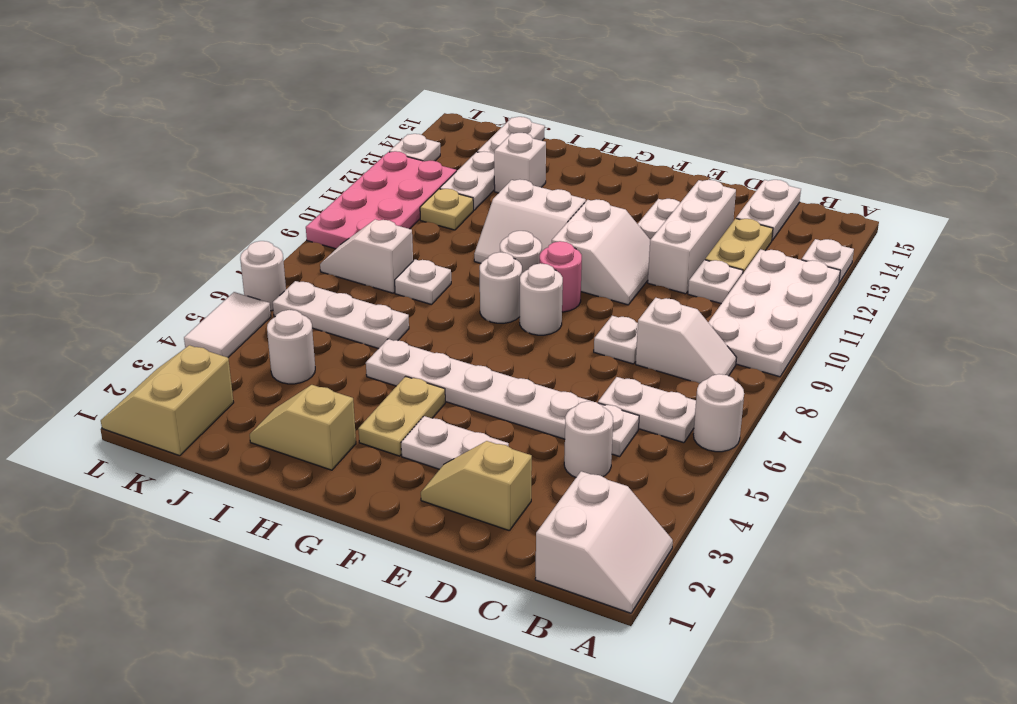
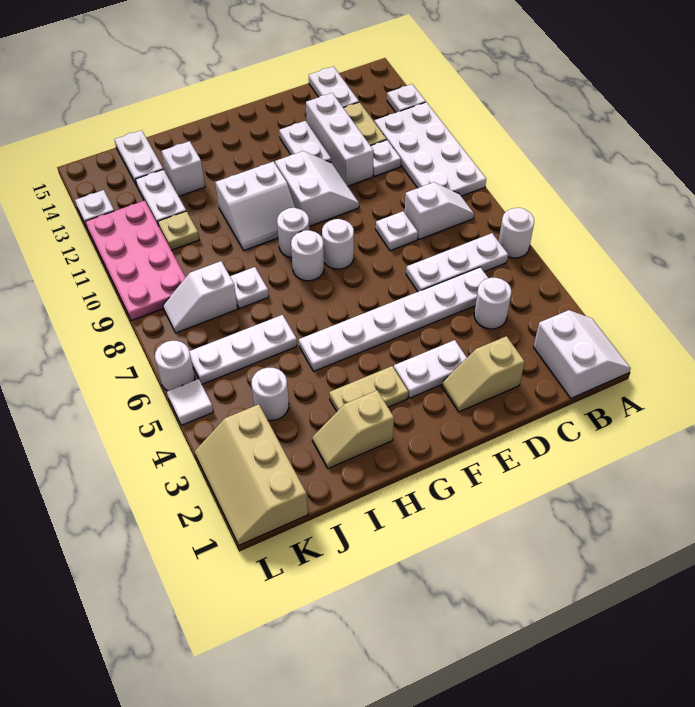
white plate B6:C6 level 1 -> white plate B6:D6 level 1
pink round brick F9 level 1 -> none
tan plate G3:G4 level 1 -> tan plate G3:H3 level 1
tan slope K1:L2 level 1 top K -> tan slope K1:L3 level 1 top K
white tile L4:L5 level 1 -> white tile L5 level 1

